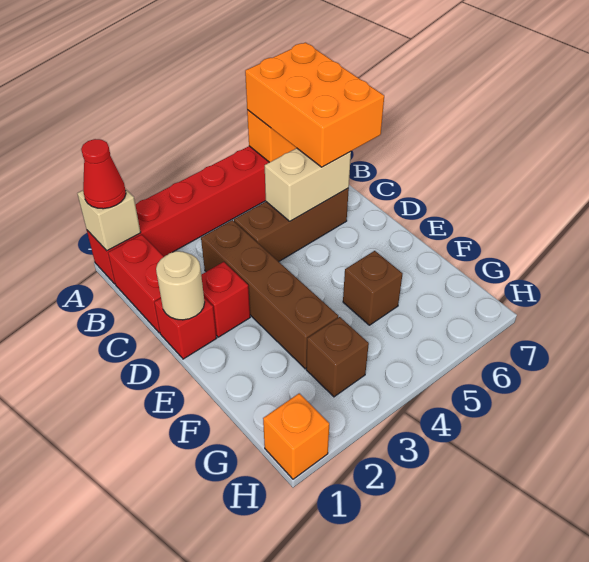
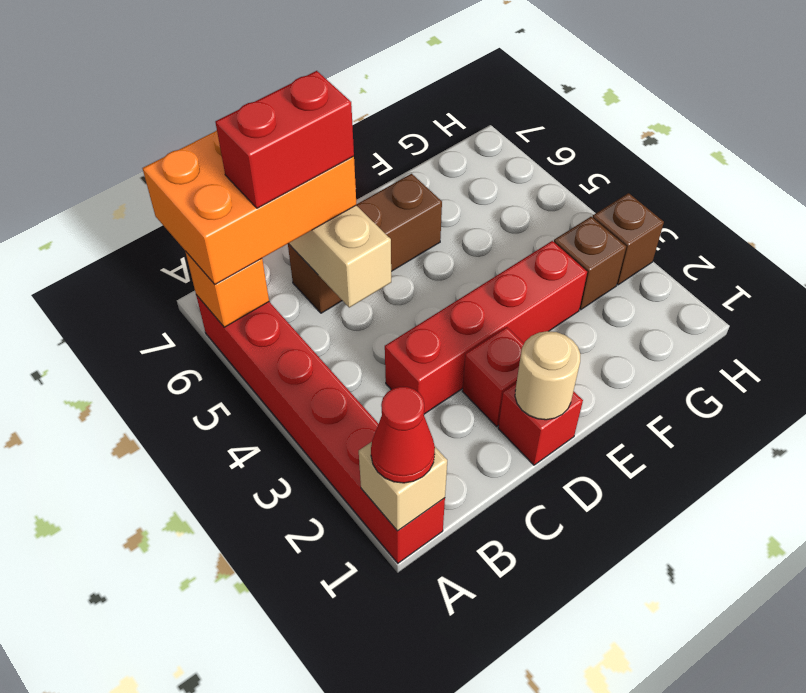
red brick B1:C1 level 1 -> red brick B6:C6 level 4
brown brick C3:F3 level 1 -> red brick C3:F3 level 1
brown brick C4:C6 level 1 -> brown brick C6:E6 level 1
brown brick F5 level 1 -> brown brick H3 level 1
orange brick H1 level 1 -> none

